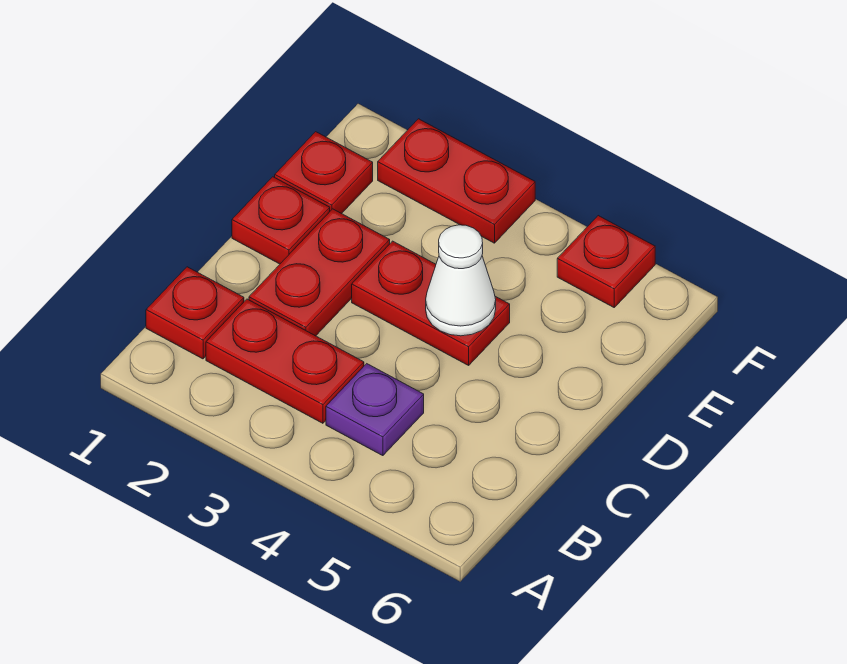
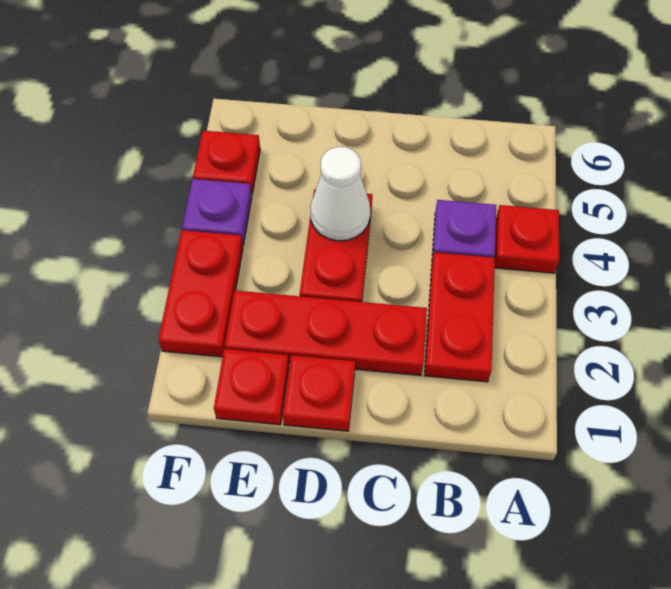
red plate B1 level 1 -> red plate A4 level 1
red plate C2:D2 level 1 -> red plate C2:E2 level 1
none -> purple plate F4 level 1

